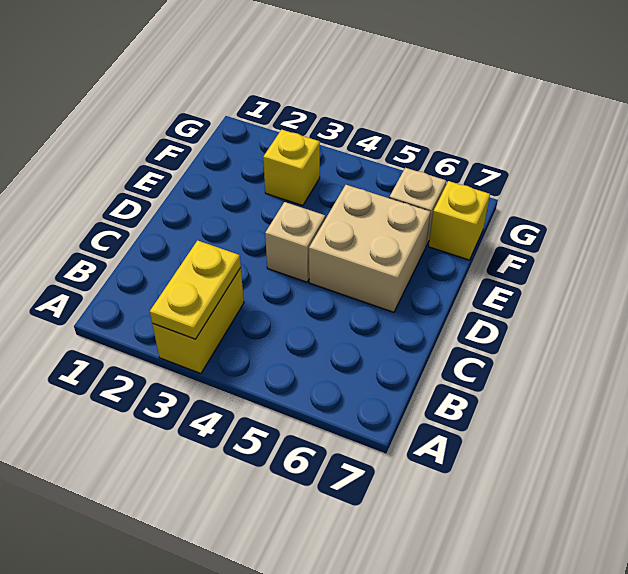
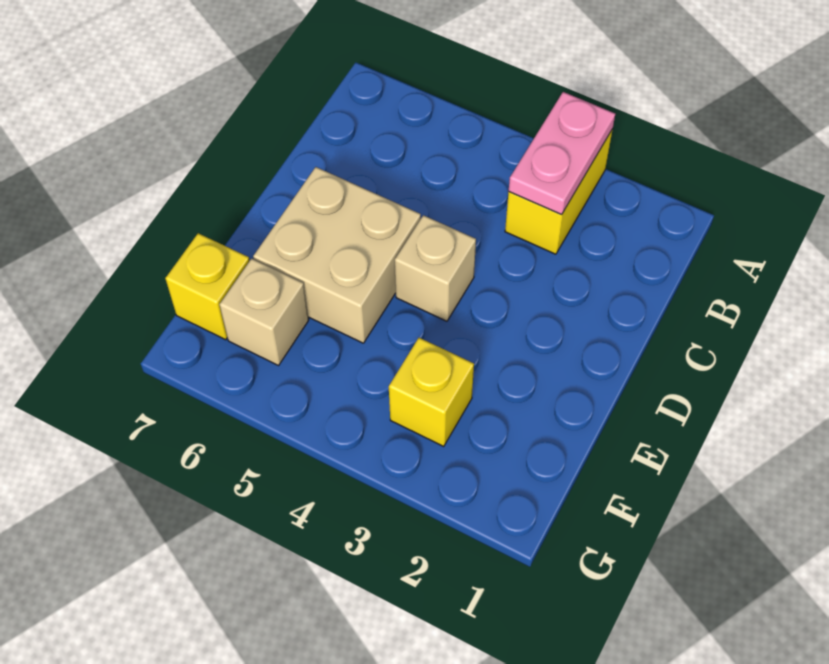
yellow plate A3:B3 level 2 -> pink plate A3:B3 level 2

